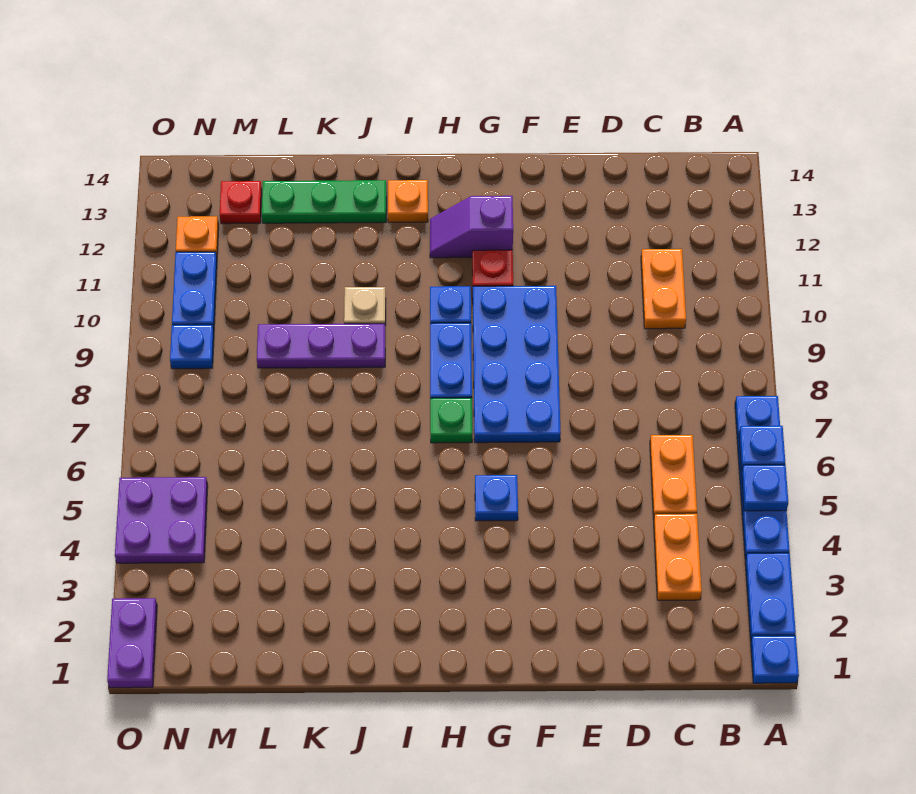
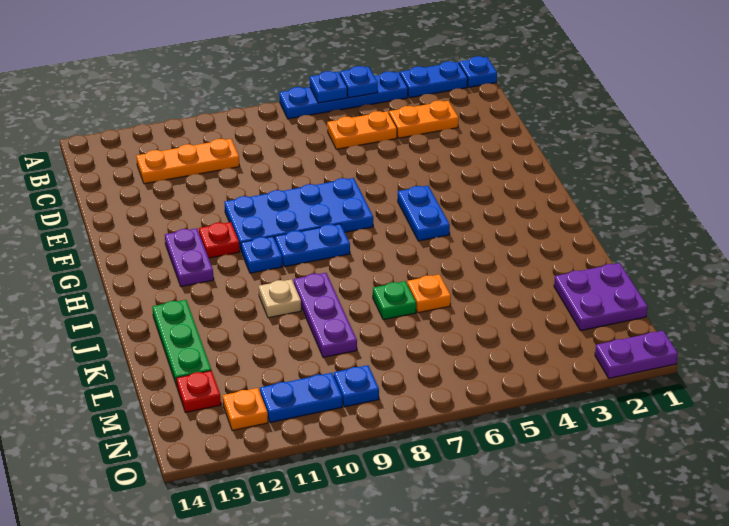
orange plate C10:C11 level 1 -> orange plate C10:C12 level 1
blue plate G5 level 1 -> blue plate G5:H5 level 1
purple slope G12:H12 level 1 top G -> purple plate G12:H12 level 1
green plate H7 level 1 -> green plate K7 level 1
orange plate I13 level 1 -> orange plate K6 level 1
purple plate N4:O5 level 1 -> purple plate L1:M2 level 1

